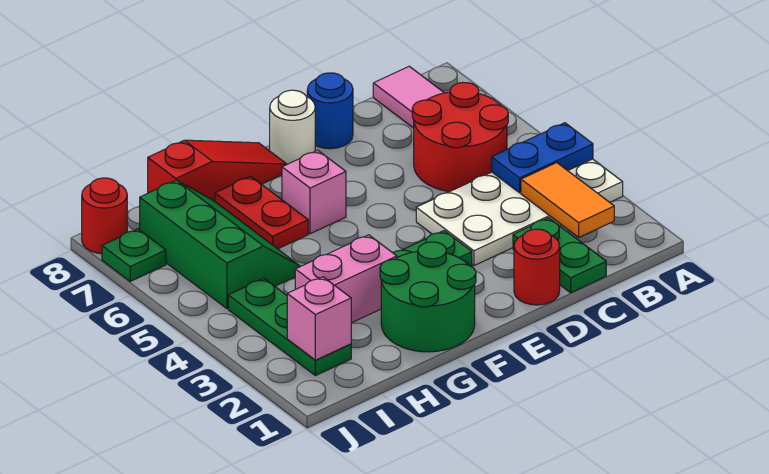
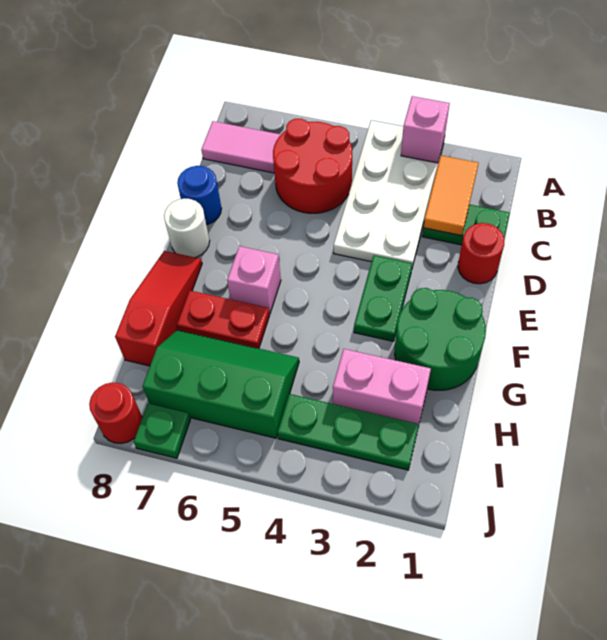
blue plate A4:B4 level 2 -> none
orange tile B2:B3 level 2 -> orange tile B2:C2 level 2
pink brick G3:H3 level 1 -> pink brick H2:H3 level 1
pink brick I2 level 2 -> pink brick A3 level 2

